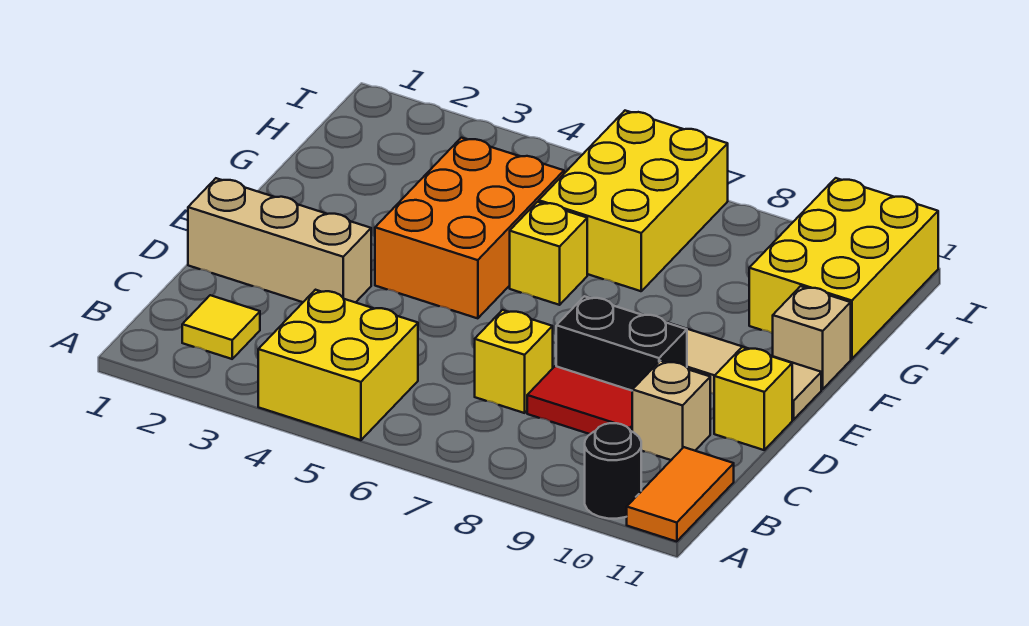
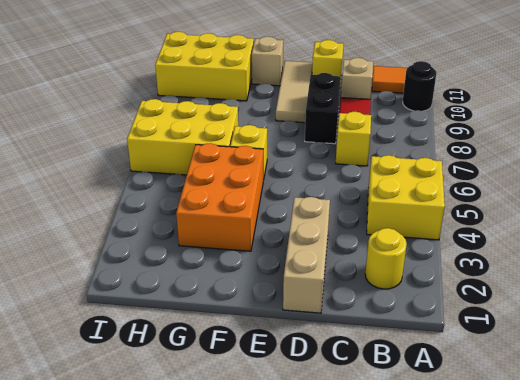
yellow tile B2 level 1 -> yellow round brick B2 level 1
orange brick E4:G5 level 1 -> orange brick F3:G5 level 1

